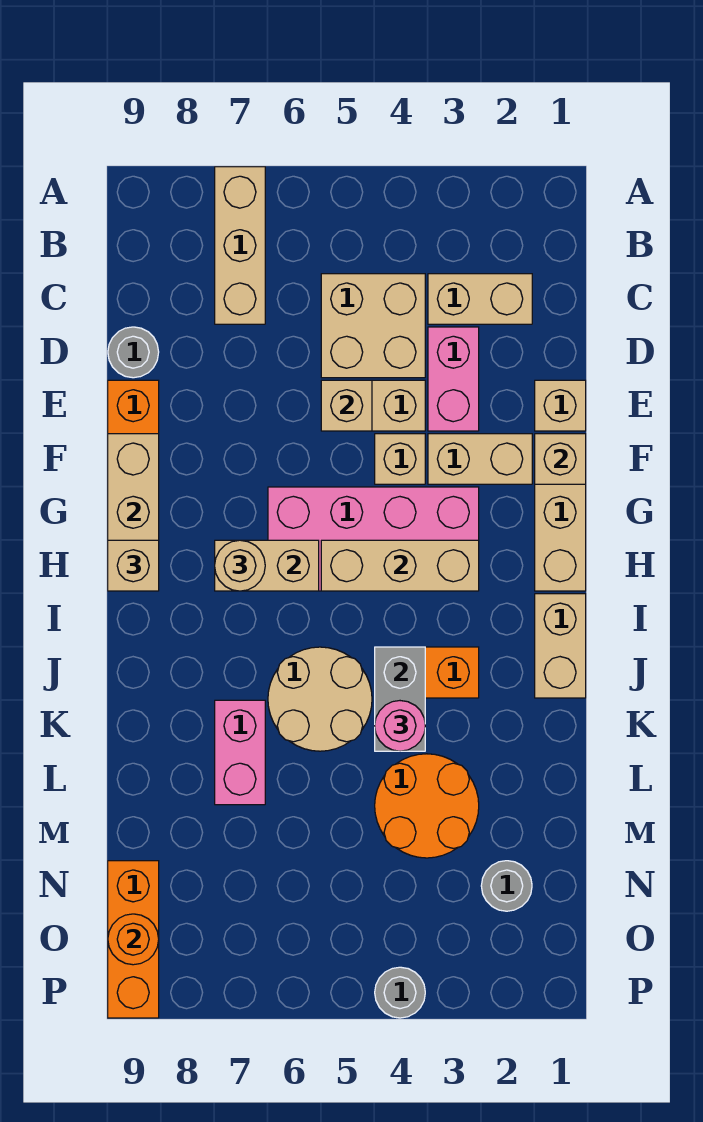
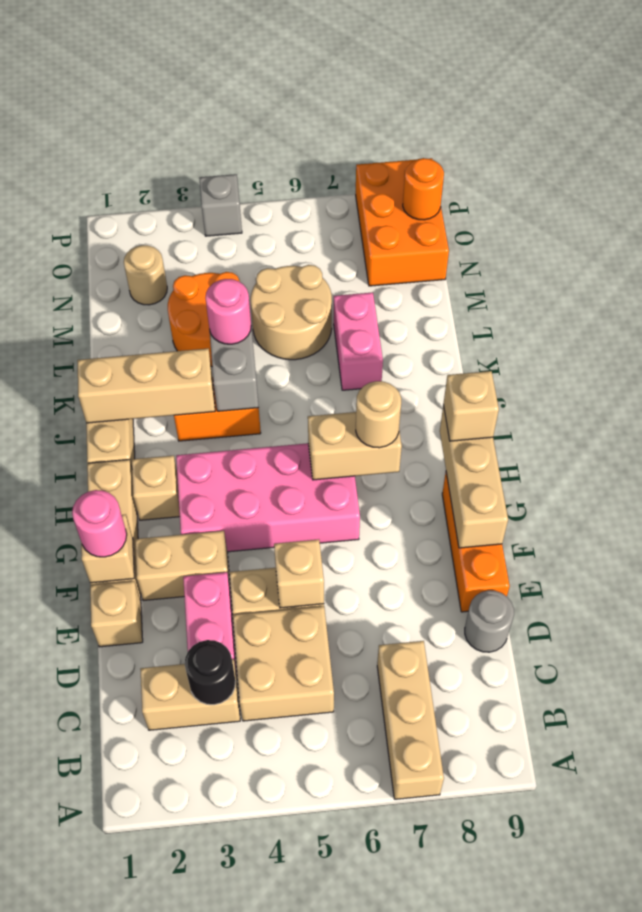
none -> black round brick C3 level 2
none -> pink round brick F1 level 3
tan brick F4 level 1 -> tan brick H2 level 1
tan brick H3:H5 level 2 -> tan brick J1:J3 level 2
tan round brick J5:K6 level 1 -> tan round brick L5:M6 level 1
grey round brick N2 level 1 -> tan round brick N2 level 1
orange brick N9:P9 level 1 -> orange brick N8:P9 level 1
grey round brick P4 level 1 -> grey brick P4 level 1

